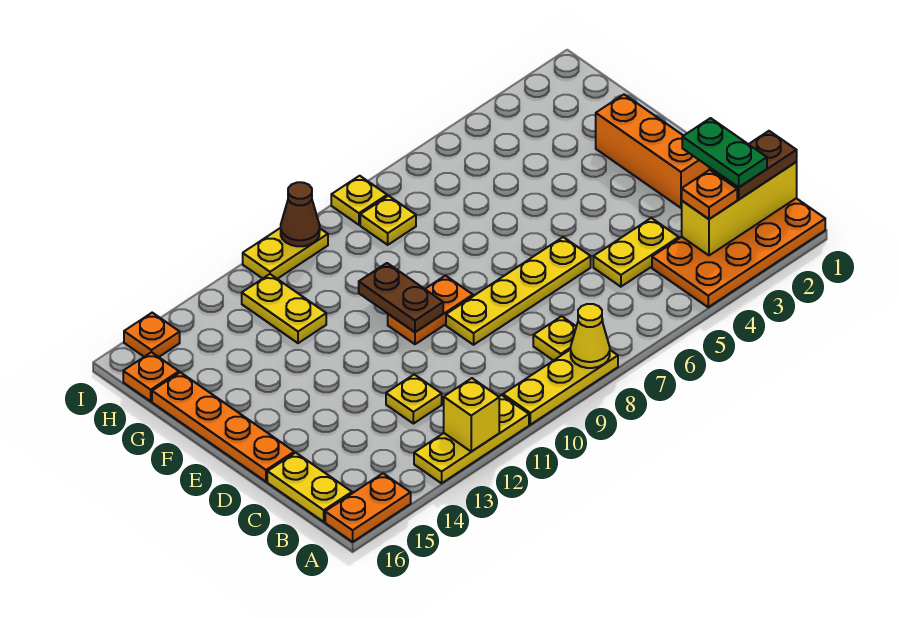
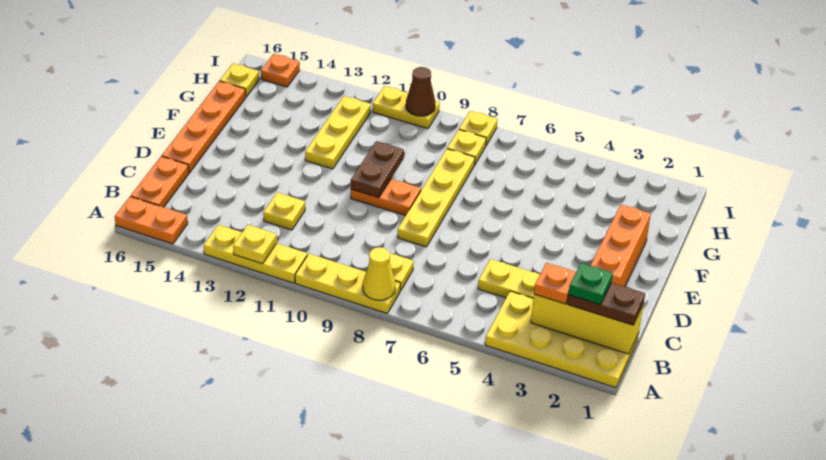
orange plate A1:B4 level 1 -> yellow plate A1:B4 level 1
yellow brick A12 level 2 -> yellow plate A12 level 2
green plate B2:C2 level 4 -> green plate B2 level 4
yellow plate B16:C16 level 1 -> orange plate B16:C16 level 1
yellow plate D6:D9 level 1 -> yellow plate D8:G8 level 1
yellow plate G12:H12 level 1 -> yellow plate F12:H12 level 1
orange plate H16 level 1 -> yellow plate H16 level 1

